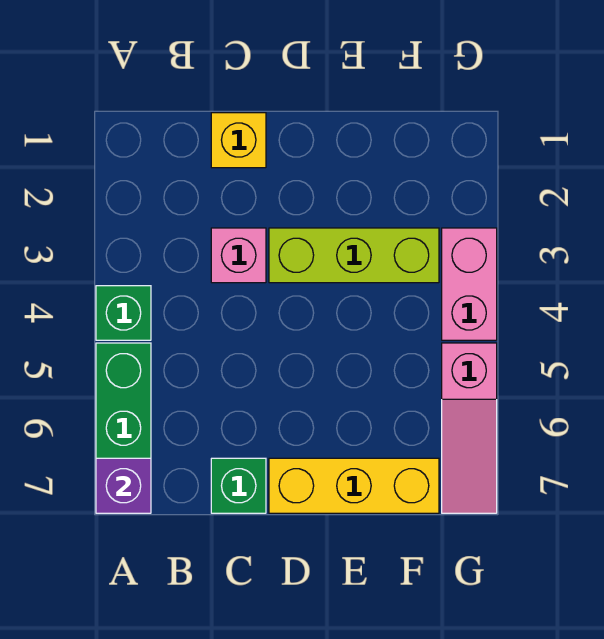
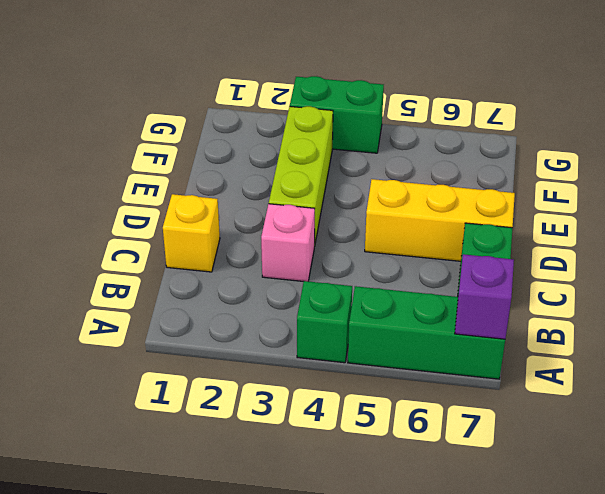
yellow brick D7:F7 level 1 -> yellow brick D5:D7 level 1
pink brick G3:G4 level 1 -> green brick G3:G4 level 1
pink slope G5:G7 level 1 top 5 -> none

